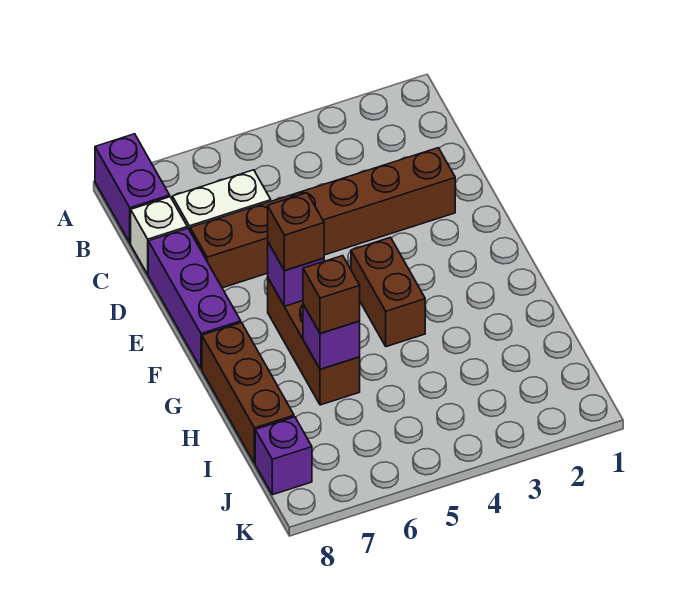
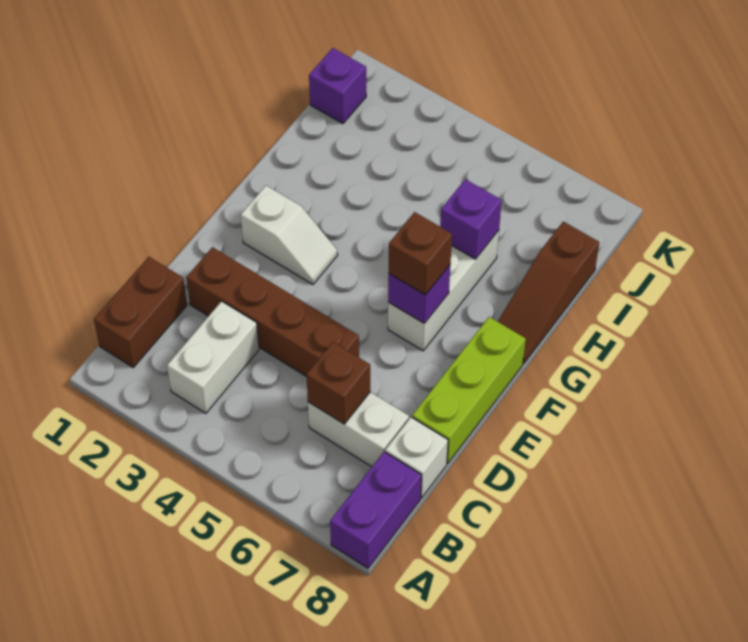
none -> white brick B3:C3 level 1
brown brick D2:D7 level 1 -> brown brick D2:D5 level 1
purple brick D8:F8 level 1 -> lime brick D8:F8 level 1
none -> white slope F2:F3 level 1 top 2
brown brick F4:G4 level 1 -> brown brick B1:C1 level 1
brown brick F6:H6 level 1 -> white brick F6:H6 level 1
brown brick G8:I8 level 1 -> brown slope G8:I8 level 1 top I
brown brick H6 level 3 -> brown brick C6 level 2
purple brick J8 level 1 -> purple brick J1 level 1

